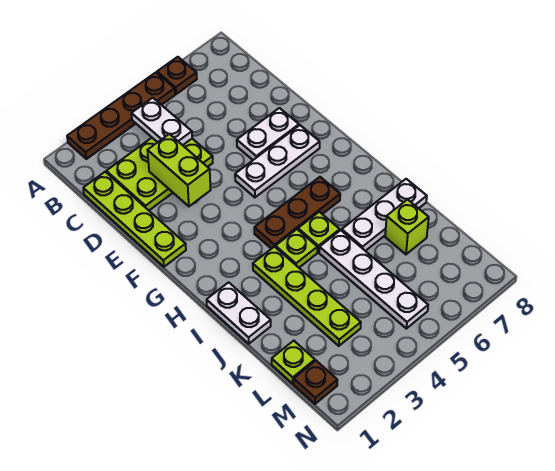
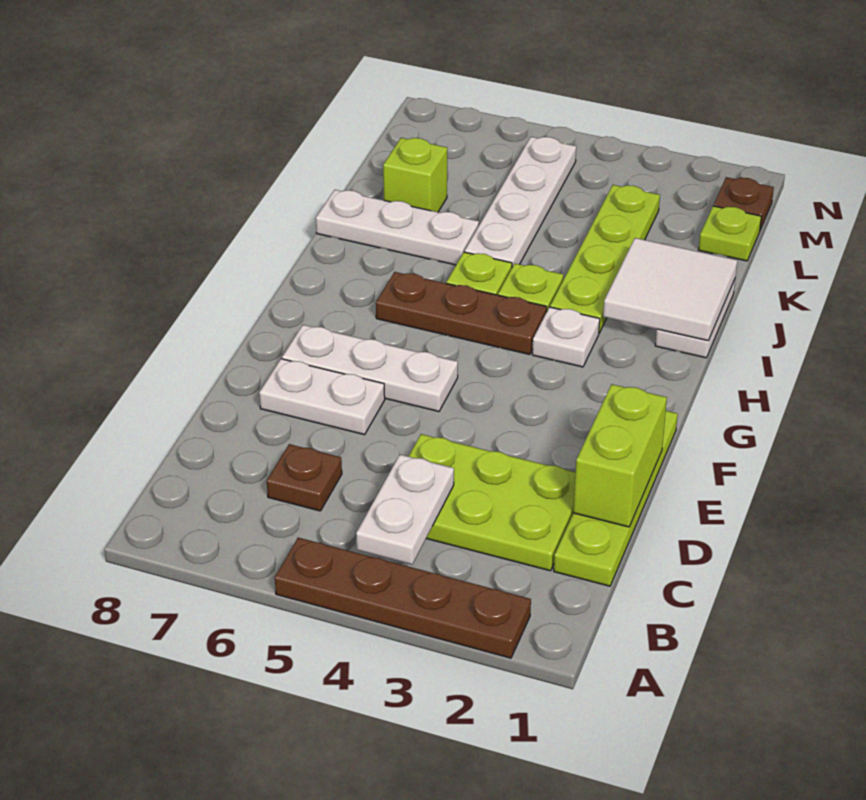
brown plate A6 level 1 -> brown plate C6 level 1
lime brick D3:E3 level 2 -> lime brick D1:E1 level 2
none -> white plate H3 level 1
none -> white tile I1:J2 level 2

